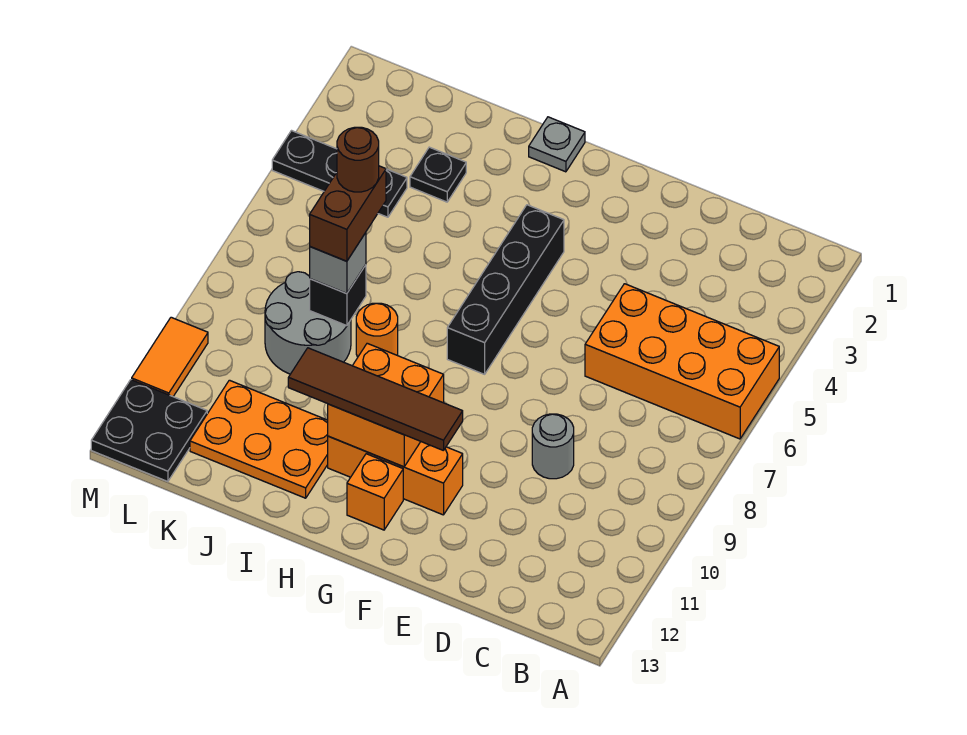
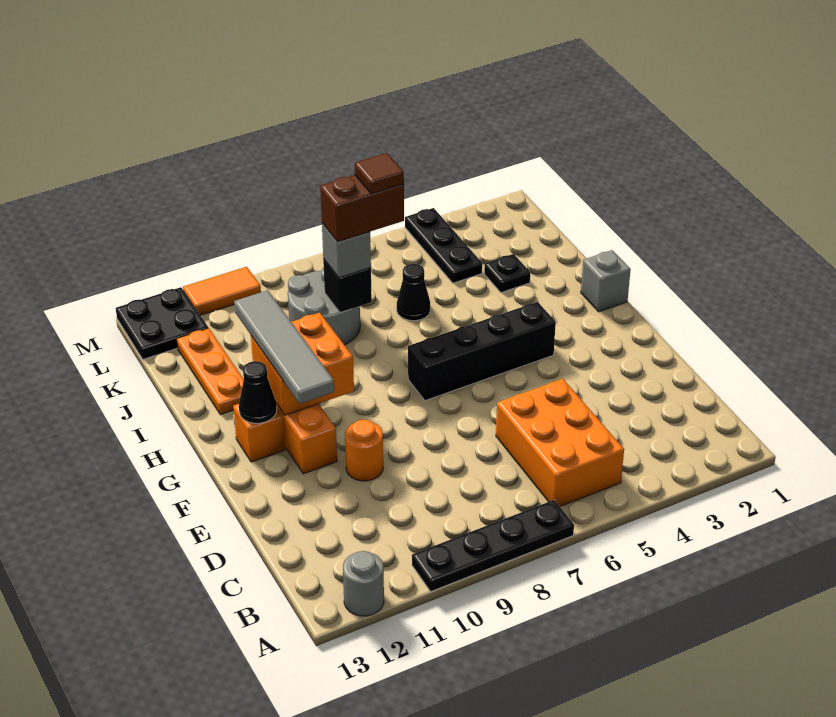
orange brick A5:D6 level 1 -> orange brick B5:D6 level 1
none -> black plate A7:A10 level 1
grey round brick D9 level 1 -> grey round brick A12 level 1
brown tile F11:I11 level 3 -> grey tile F11:I11 level 3
none -> black cone G12 level 2
grey plate H1 level 1 -> grey brick H1 level 1
orange round brick I8 level 1 -> orange round brick E10 level 1
orange plate I11:K12 level 1 -> orange plate I12:K12 level 1
none -> black cone J6 level 1
brown round brick J7 level 5 -> brown tile J7 level 5

